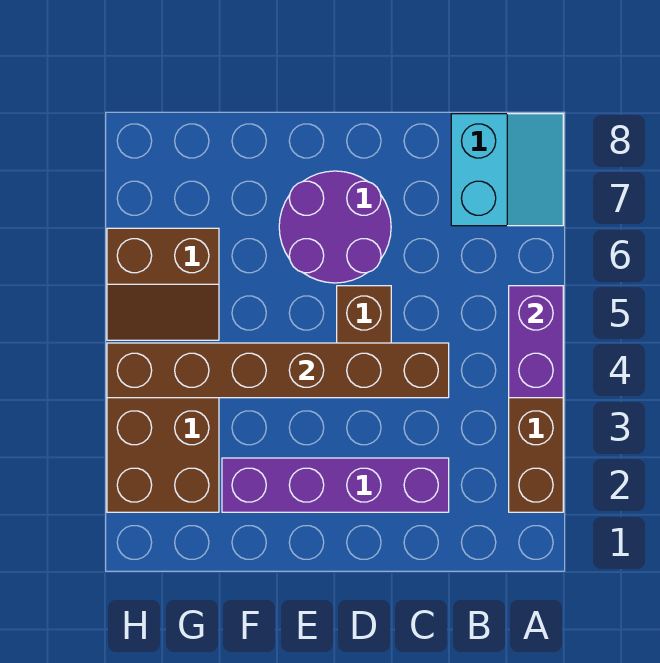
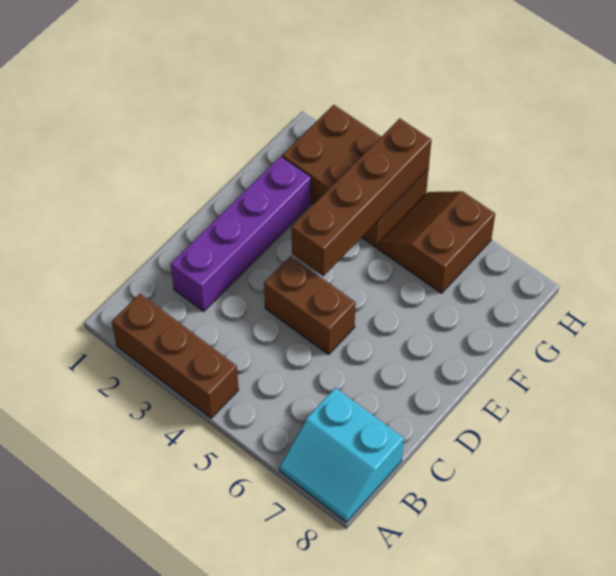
purple brick A4:A5 level 2 -> none
brown brick C4:H4 level 2 -> brown brick E4:H4 level 2
purple round brick D6:E7 level 1 -> none

